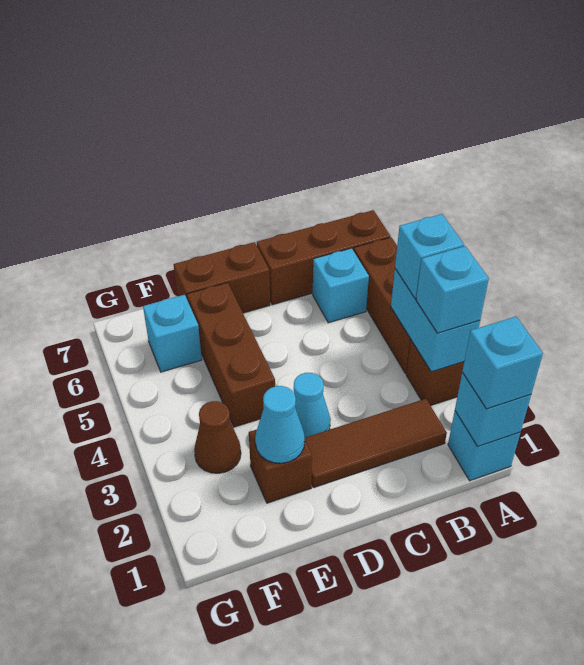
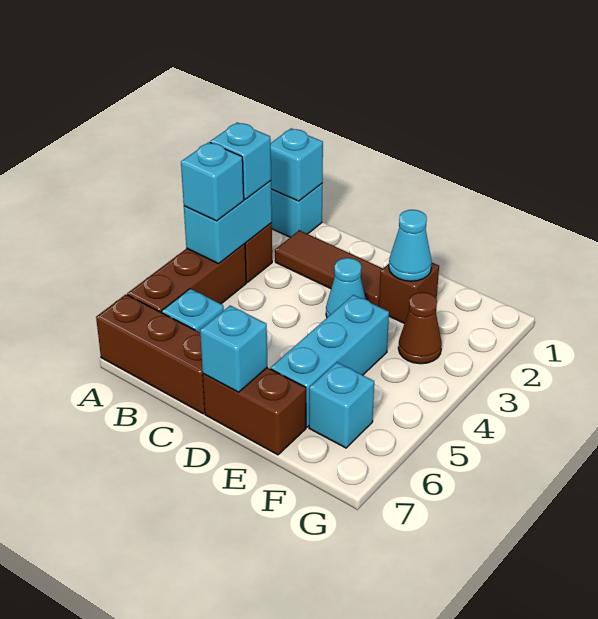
cyan brick A1 level 3 -> cyan brick D7 level 2
brown brick E4:E6 level 1 -> cyan brick E4:E6 level 1

